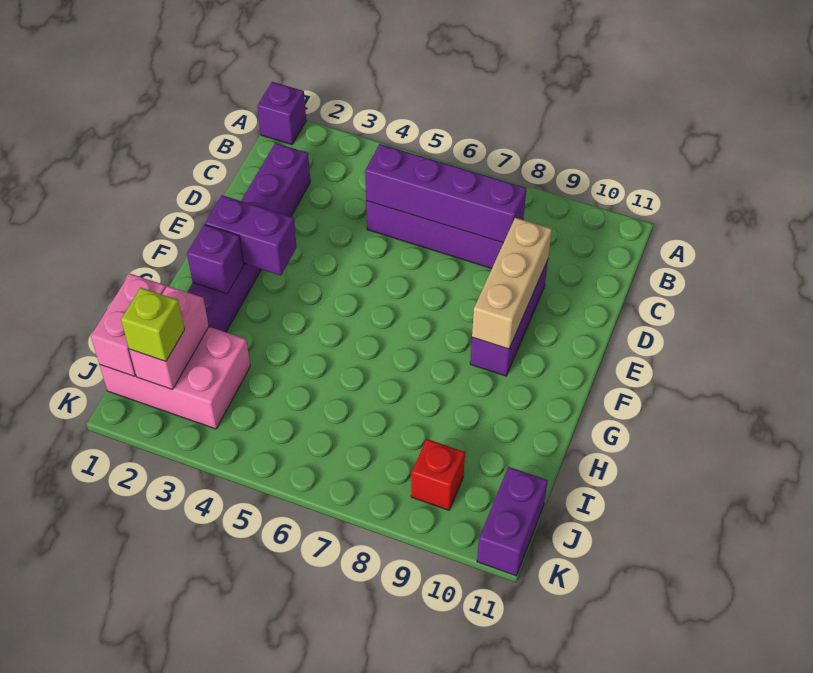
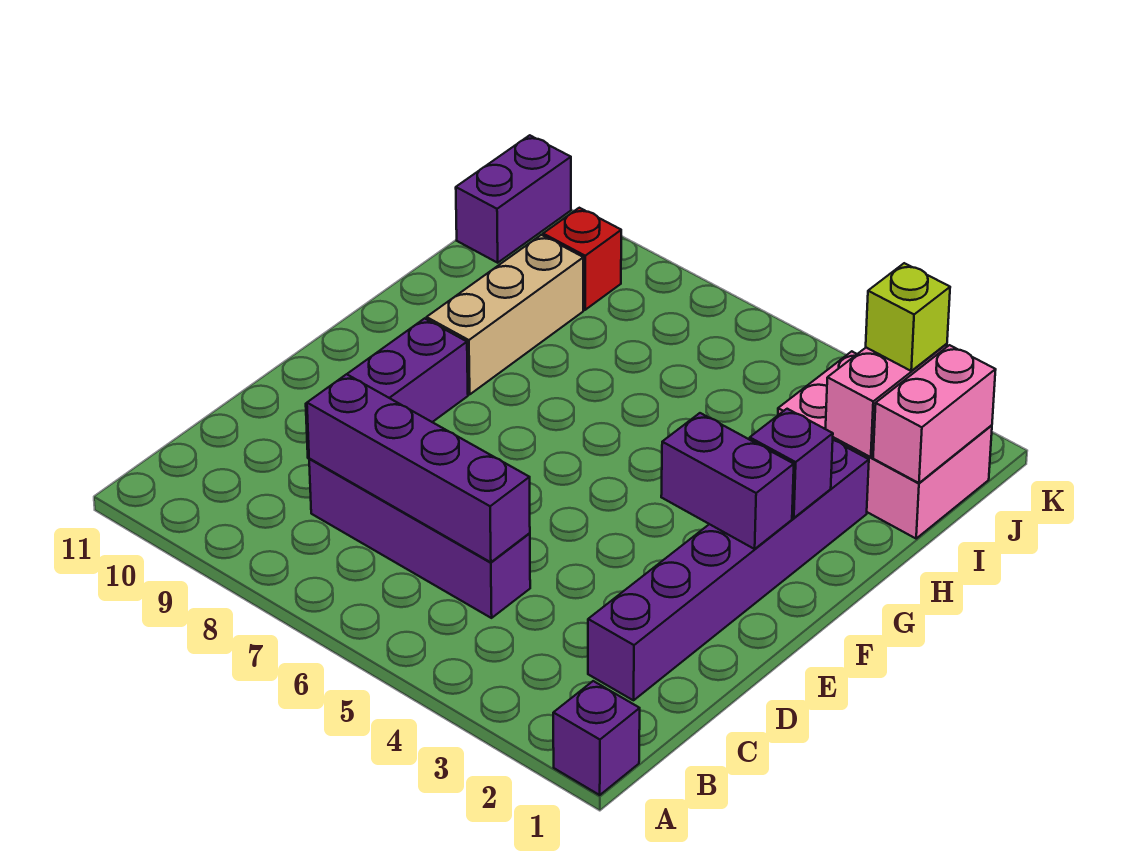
tan brick D9:F9 level 2 -> tan brick G9:I9 level 1

